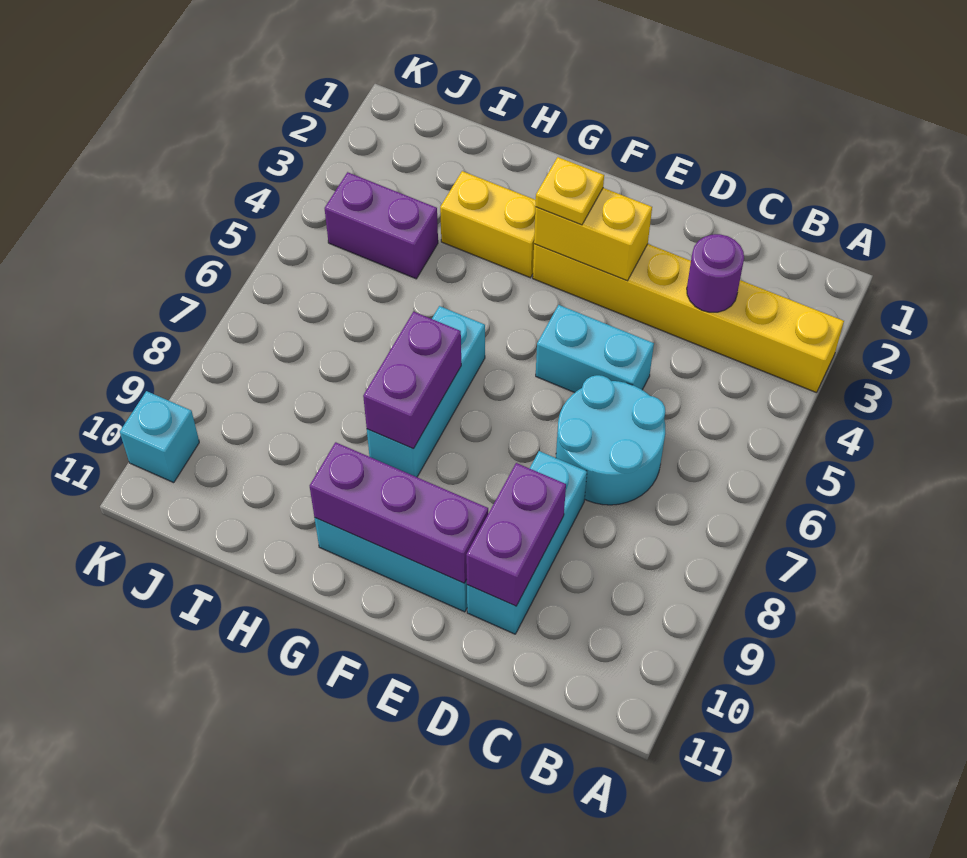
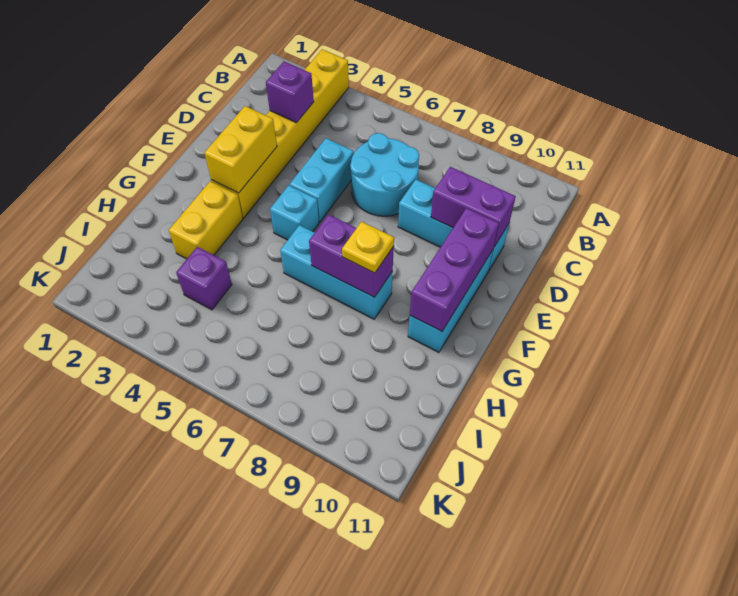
purple round brick C3 level 2 -> purple brick C3 level 2
yellow plate F3 level 3 -> yellow plate G8 level 3
purple brick I4:J4 level 1 -> purple brick I4 level 1
cyan brick K10 level 1 -> cyan brick F5 level 1

